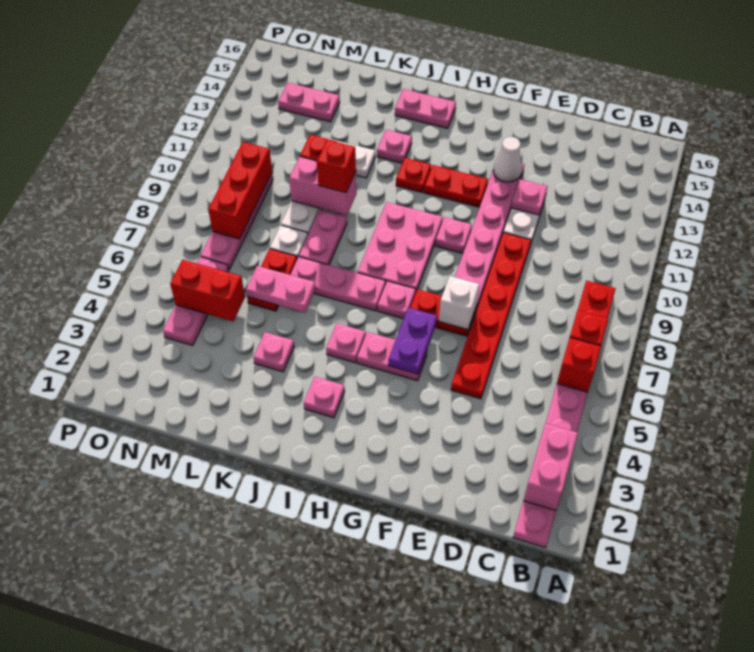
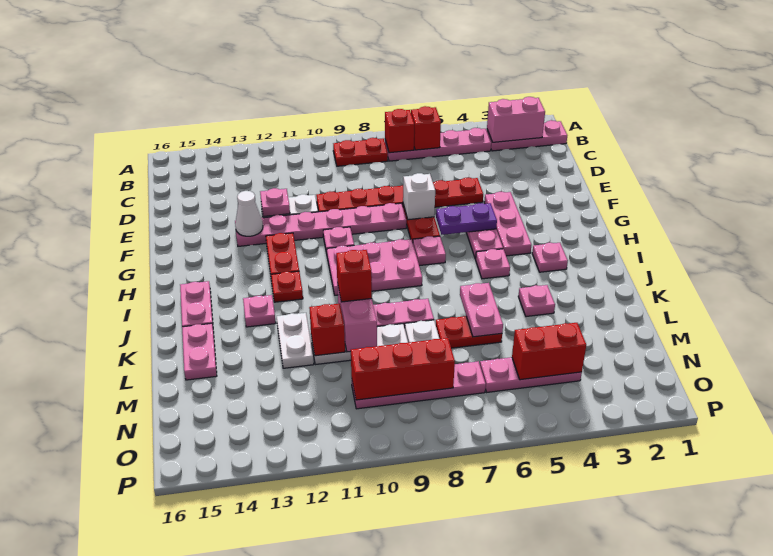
pink plate I7:K7 level 1 -> pink plate F4:H4 level 1
red brick M5:N5 level 2 -> red brick N4:N5 level 2
pink plate M14:N14 level 1 -> pink plate K15:L15 level 1

